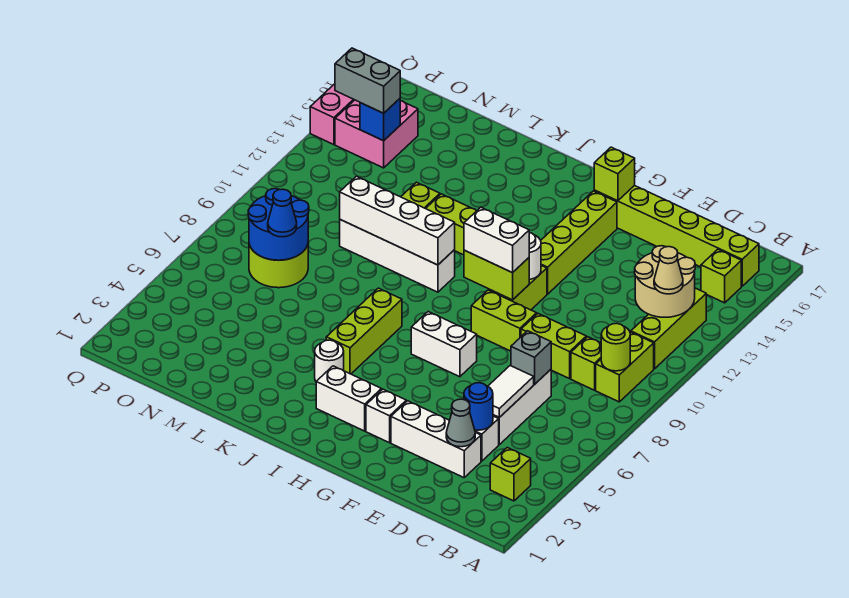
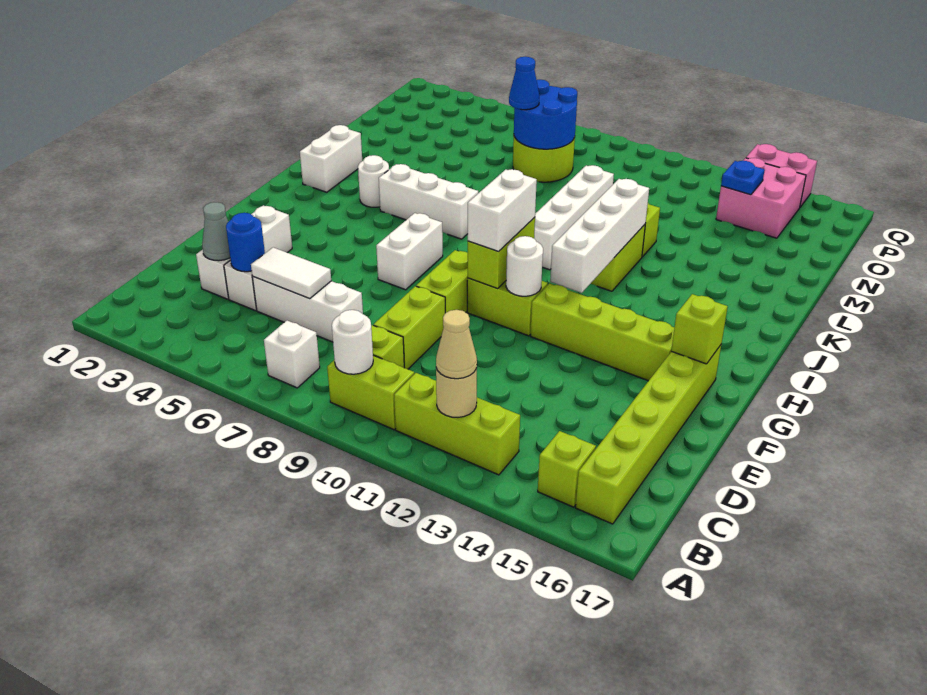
lime brick B3 level 1 -> none
lime round brick B9 level 2 -> white round brick B9 level 2
tan round brick B12:C13 level 2 -> tan round brick B12 level 2
grey brick D7 level 2 -> none
white brick G3 level 1 -> white brick B7 level 1
white brick H3:I3 level 1 -> white brick J2:K2 level 1
lime brick J5:J7 level 1 -> white brick J5:J7 level 1
white brick J10:M10 level 2 -> white brick H12:K12 level 2
blue brick O14 level 2 -> blue plate O14 level 2
grey brick O14:P14 level 3 -> none

